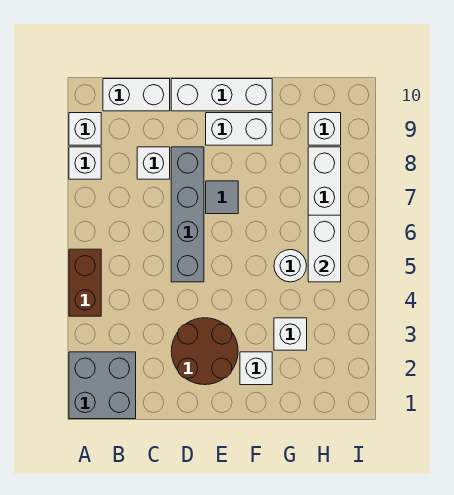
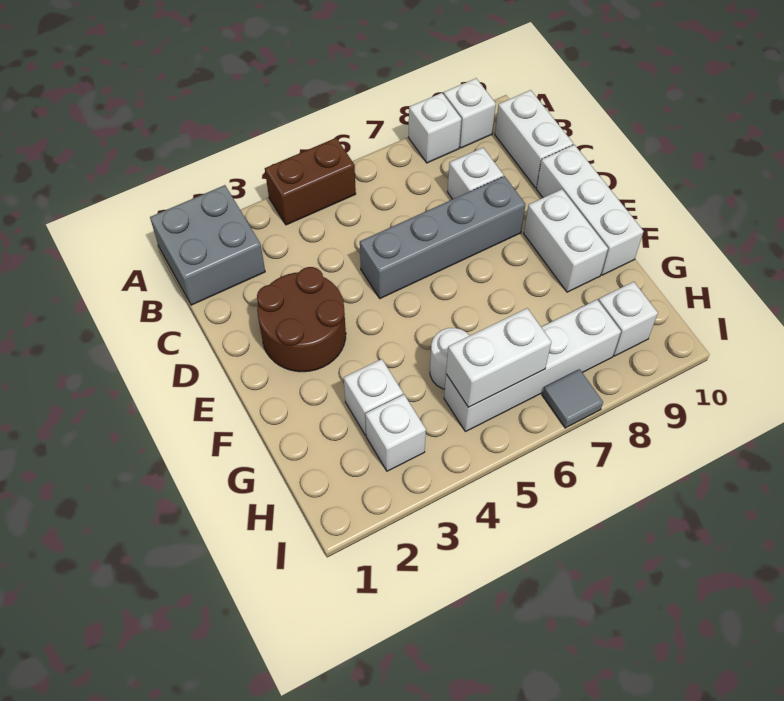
grey tile E7 level 1 -> grey tile I7 level 1
white brick F2 level 1 -> white brick H3 level 1

